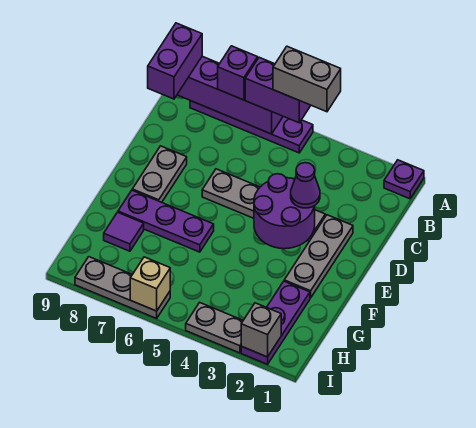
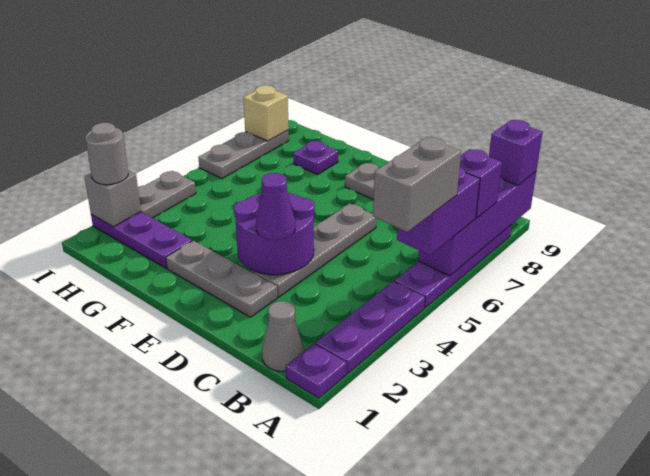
purple brick A9:B9 level 3 -> purple brick A9 level 3
none -> grey cone B1 level 1
purple plate F6:F8 level 1 -> purple plate A2:A4 level 1
purple tile G8 level 1 -> purple plate G8 level 1
none -> grey round brick I2 level 3
tan brick I6 level 2 -> tan brick I8 level 2

